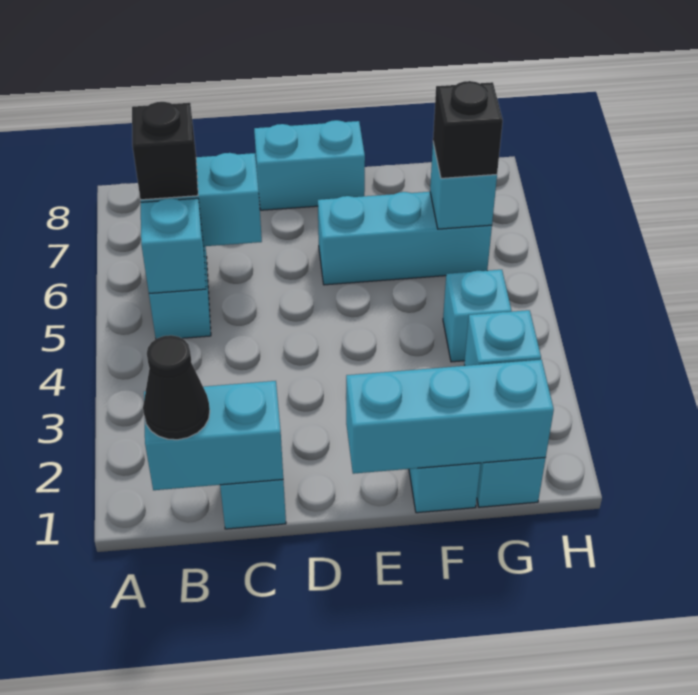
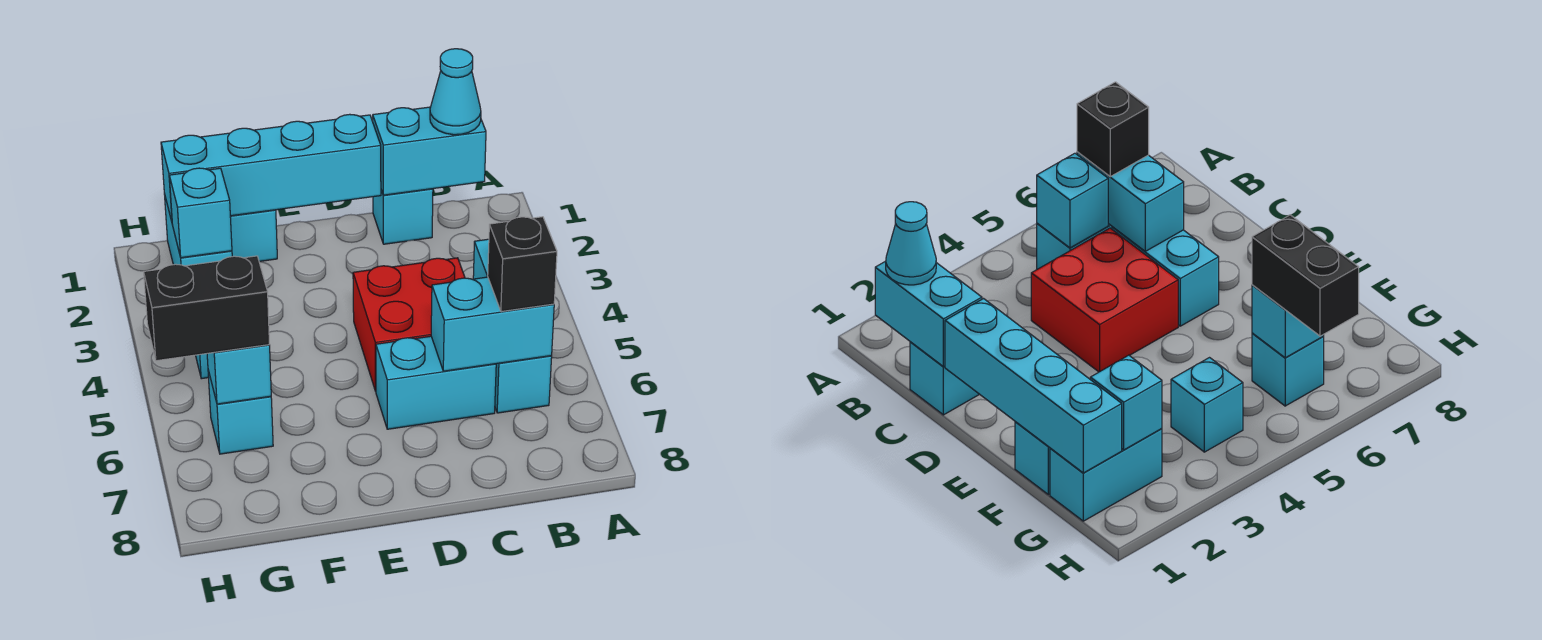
black cone B1 level 3 -> cyan cone B1 level 3
none -> red brick C4:D5 level 1
cyan brick D8:E8 level 1 -> cyan brick C6:D6 level 1
cyan brick E1:G1 level 2 -> cyan brick D1:G1 level 2
cyan brick E6:G6 level 1 -> cyan brick G6 level 1
black brick G6 level 3 -> black brick G6:H6 level 3

